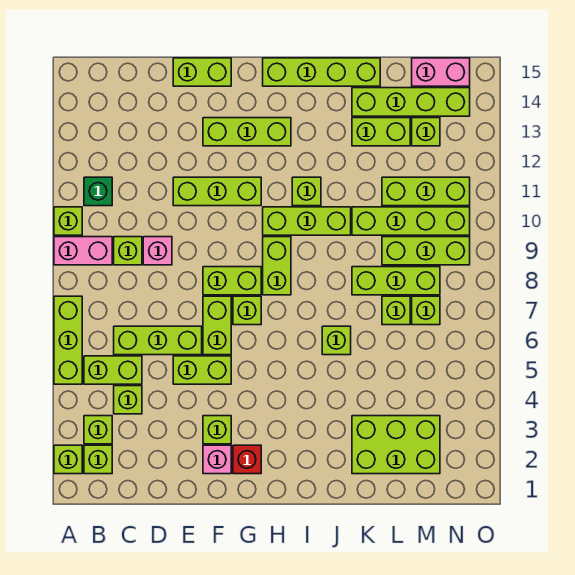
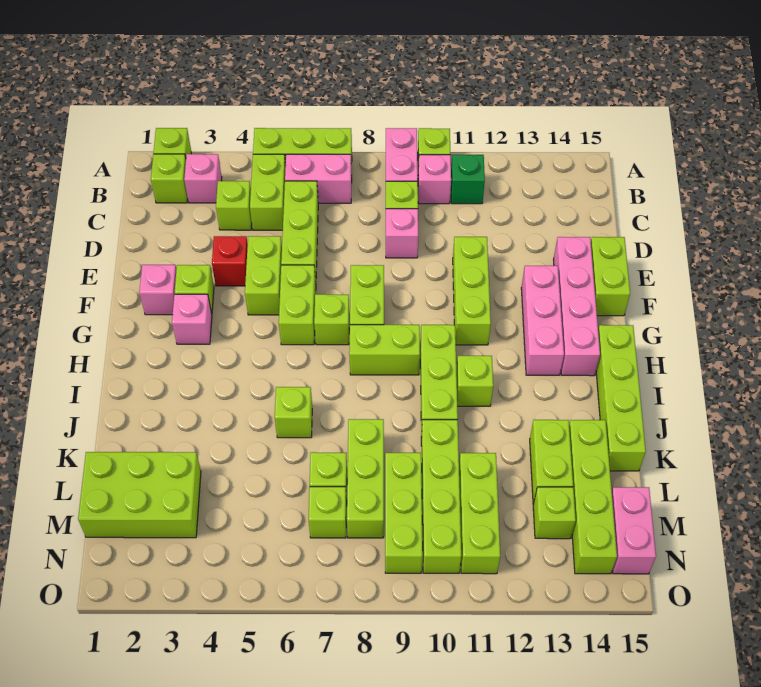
lime brick B3 level 1 -> pink brick B3 level 1
none -> pink brick B6:B7 level 1
none -> pink brick B10 level 1
none -> pink brick E14:H14 level 1
lime brick F6:F7 level 1 -> lime brick F6:G6 level 1
lime brick F13:H13 level 1 -> pink brick F13:H13 level 1
red brick G2 level 1 -> red brick E4 level 1
none -> pink brick G3 level 1
lime brick K2:M3 level 1 -> lime brick L1:M3 level 1

